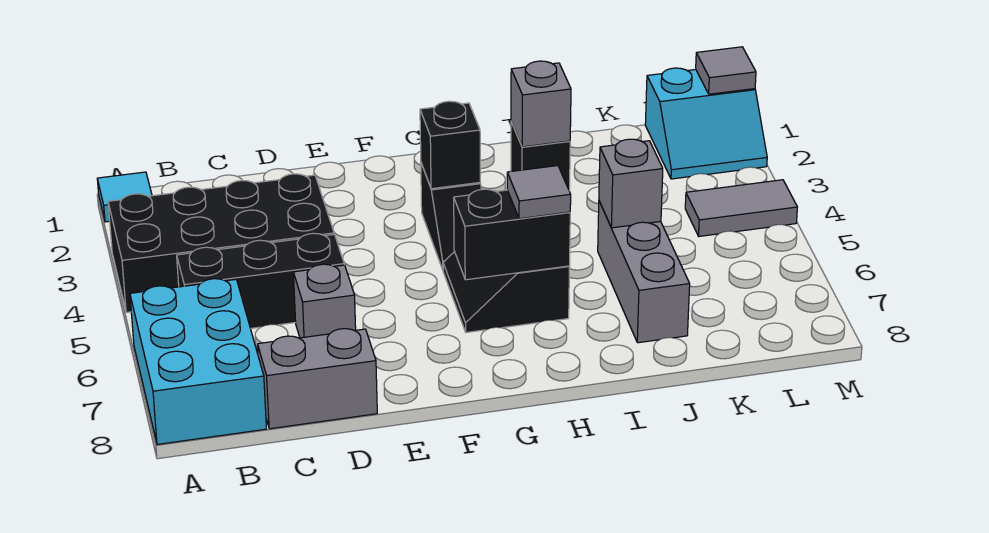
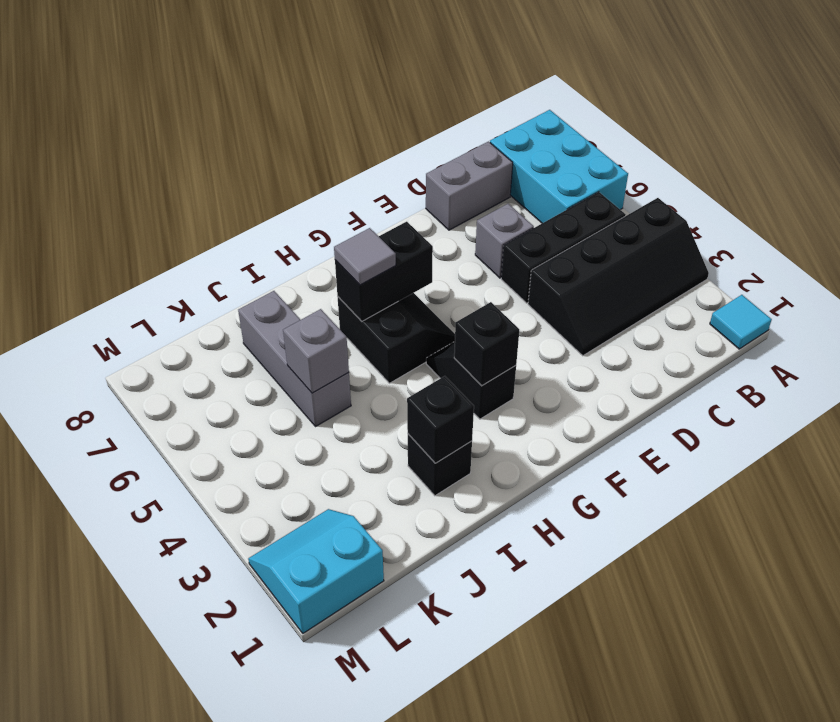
black brick A3:D4 level 1 -> black slope A3:D4 level 1 top 4
grey brick I2 level 2 -> black brick I2 level 2
grey tile L4:M4 level 1 -> none
grey tile M1 level 2 -> none

